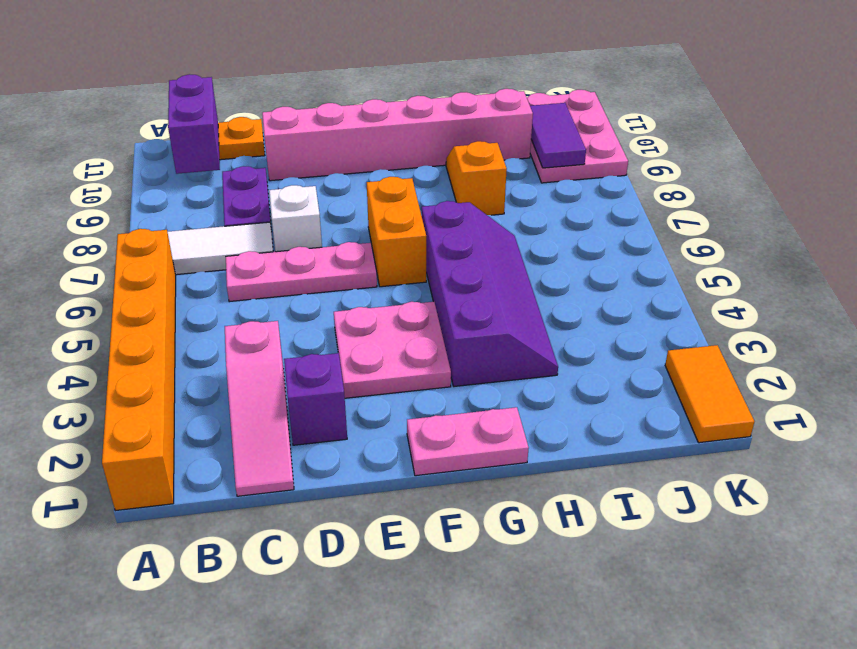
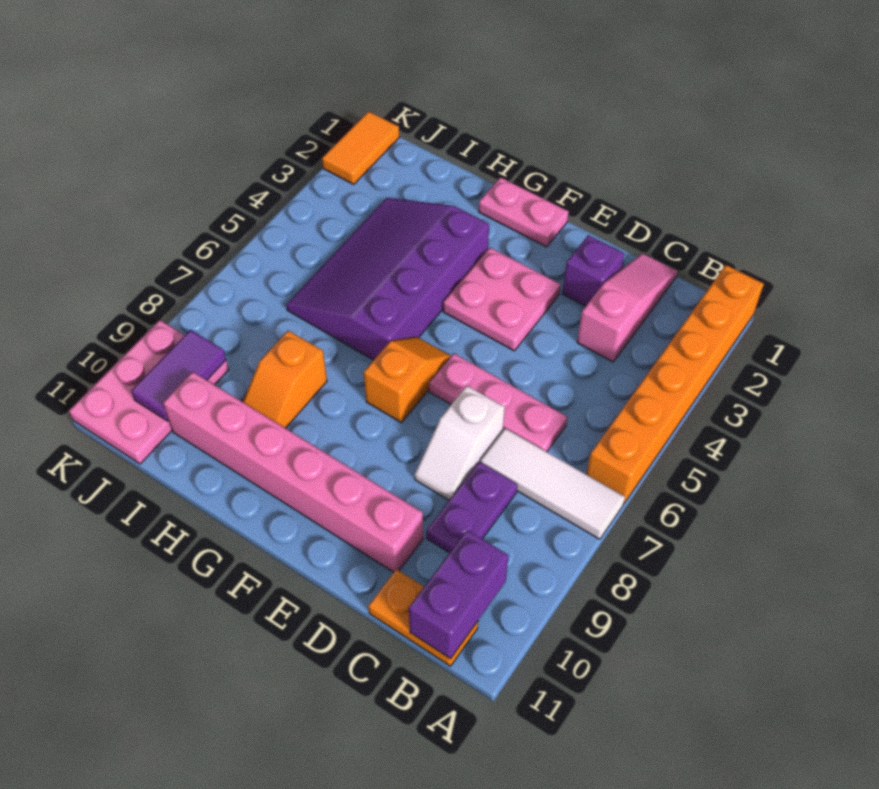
orange brick F6:F7 level 1 -> orange slope F6:F7 level 1 top 7
purple slope G3:H6 level 1 top G -> purple slope G3:I6 level 1 top G

